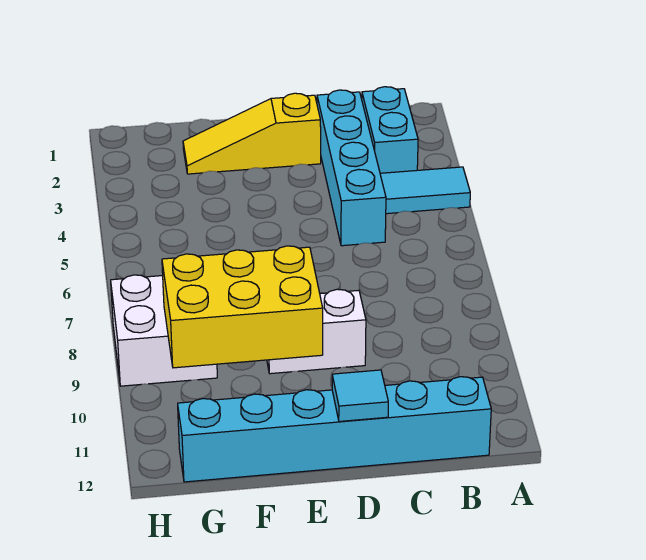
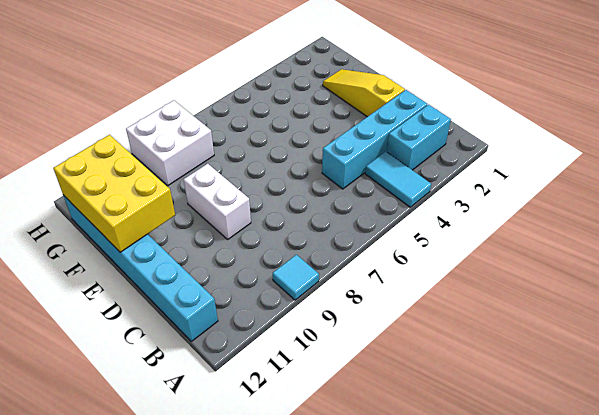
cyan tile D12 level 2 -> cyan tile A9 level 1
yellow brick E9:G10 level 2 -> yellow brick E11:G12 level 2

